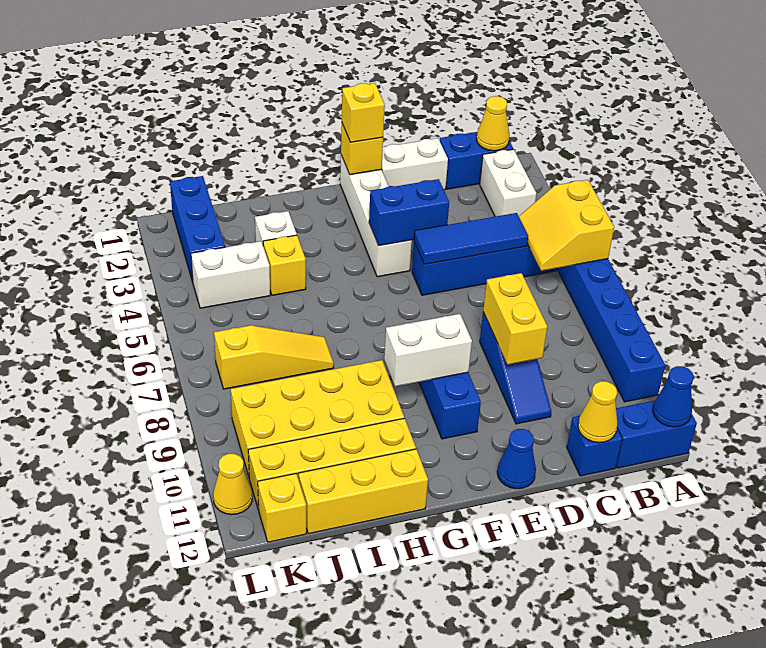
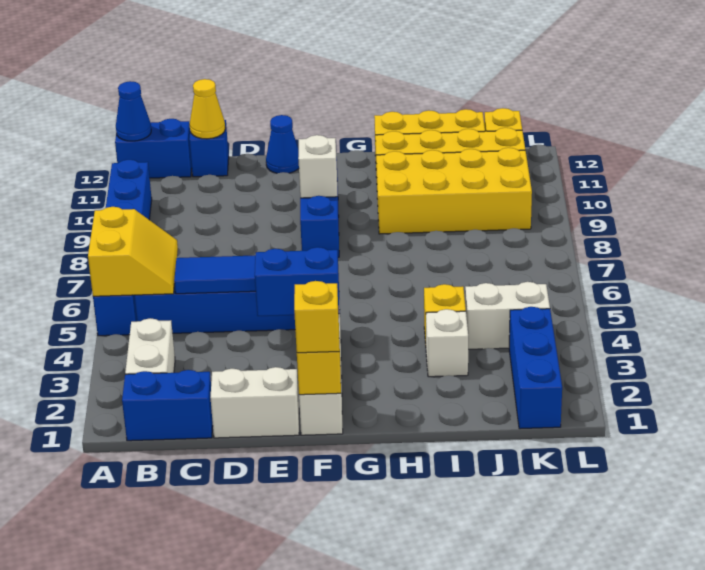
yellow cone B1 level 2 -> none
blue slope D8:D10 level 1 top 8 -> none
yellow brick D8:D9 level 2 -> none
white brick F9:G9 level 2 -> white brick F9 level 2
yellow slope I7:K7 level 1 top K -> none
yellow cone L11 level 1 -> none

